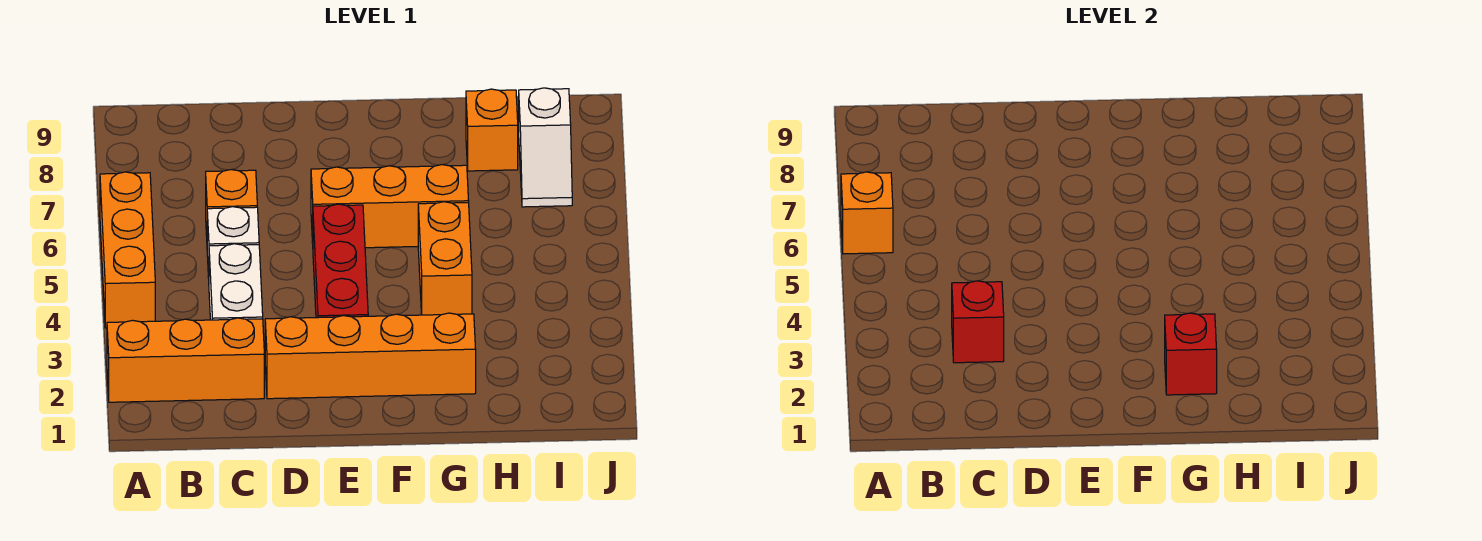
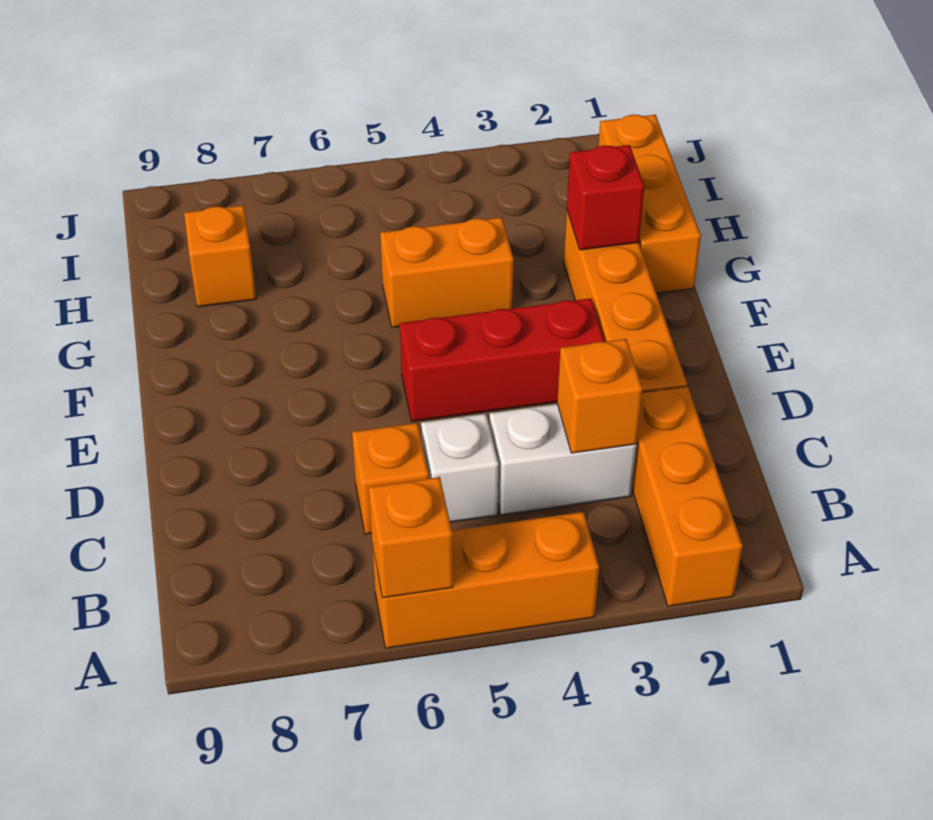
red brick C3 level 2 -> orange brick C3 level 2
orange brick E6:G6 level 1 -> orange brick G1:I1 level 1
white slope I7:I8 level 1 top 8 -> none

